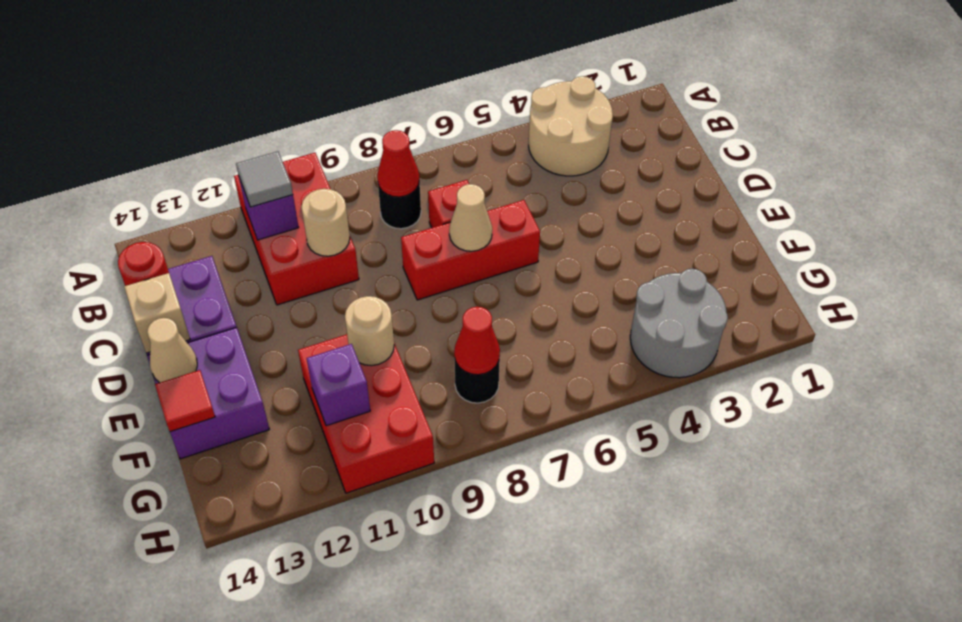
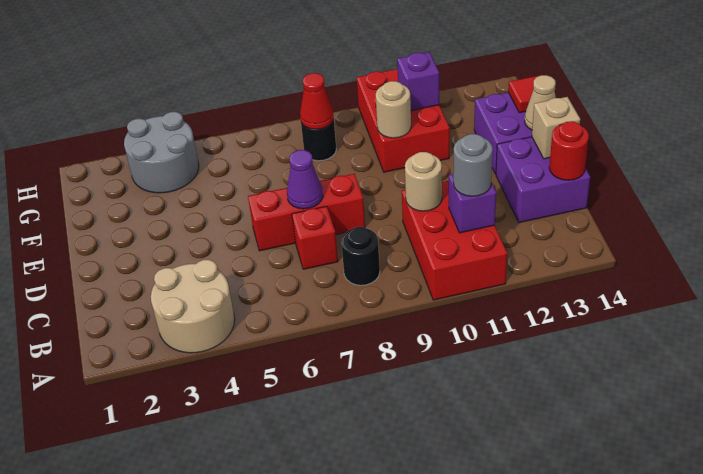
red cone B8 level 2 -> none
grey tile B11 level 3 -> grey round brick B11 level 3
tan cone D7 level 2 -> purple cone D7 level 2

